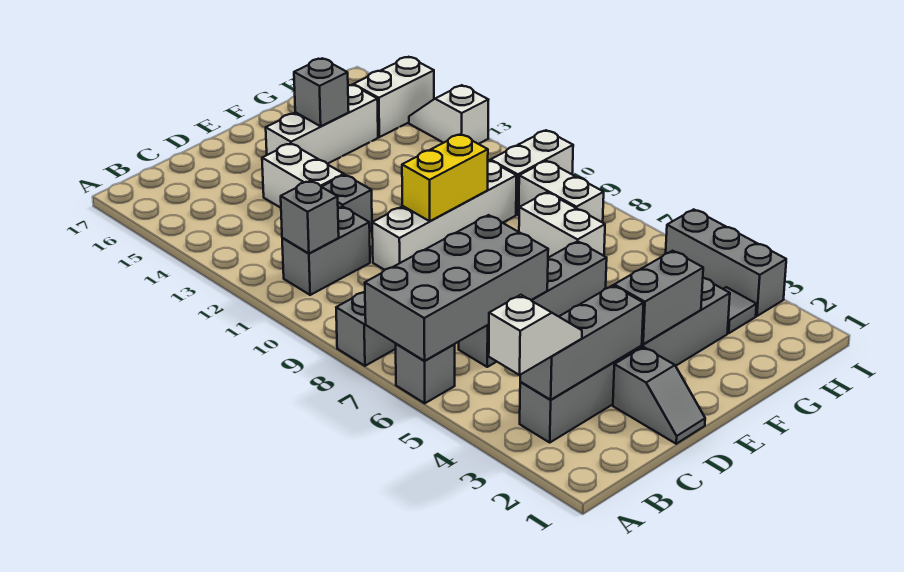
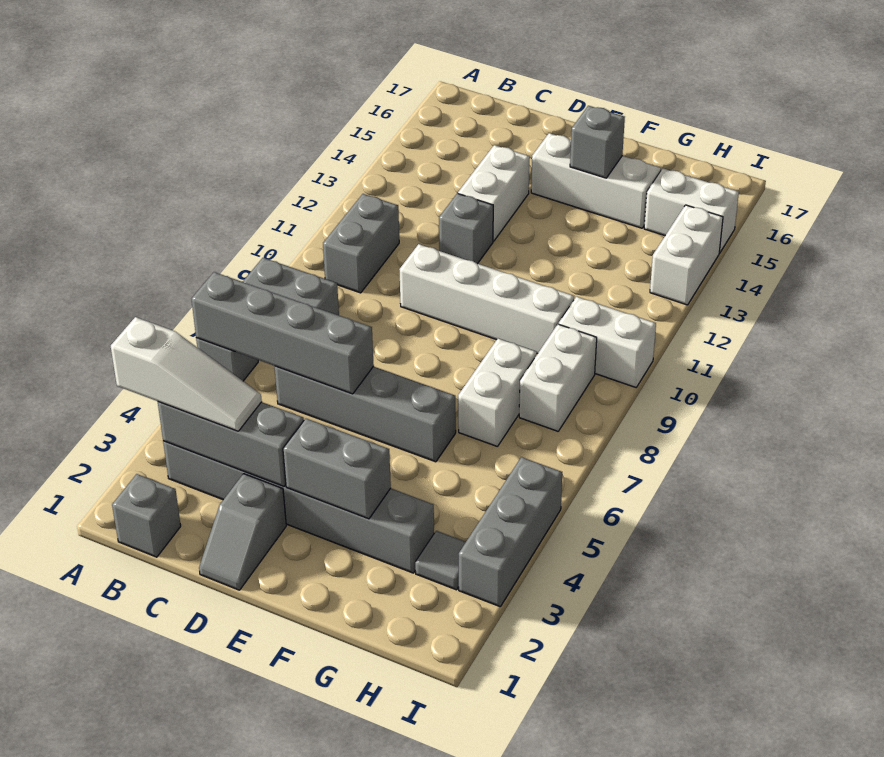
white slope A3:B3 level 3 top A -> white slope A3:C3 level 3 top A
grey brick A6:D7 level 2 -> grey brick A6:D6 level 2
grey brick B11:C11 level 1 -> grey brick B10:B11 level 1
grey brick B11 level 2 -> grey brick B1 level 1
yellow brick E10:F10 level 2 -> none
white slope I13:I14 level 1 top 13 -> white brick I13:I14 level 1

